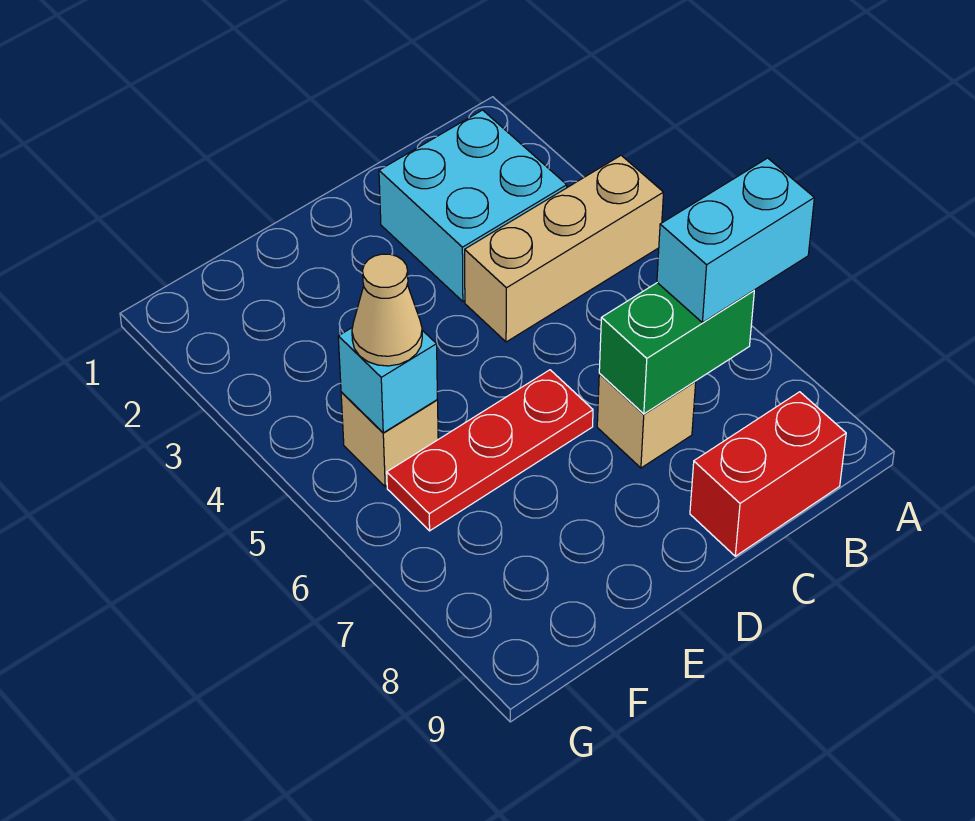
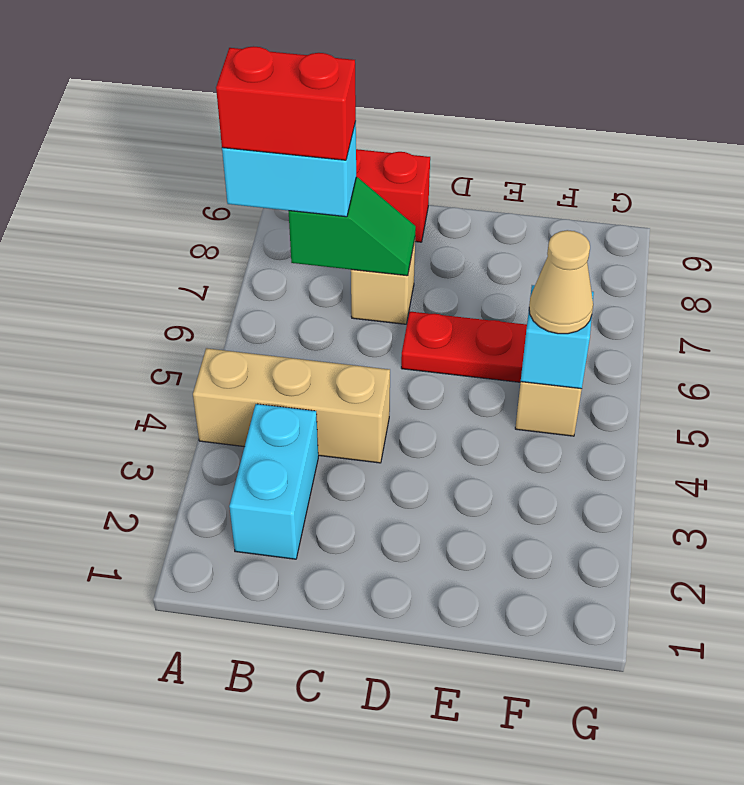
none -> red brick A7:B7 level 4
cyan brick B2:C3 level 1 -> cyan brick B2:B3 level 1
green brick B7:C7 level 2 -> green slope B7:C7 level 2 top B

